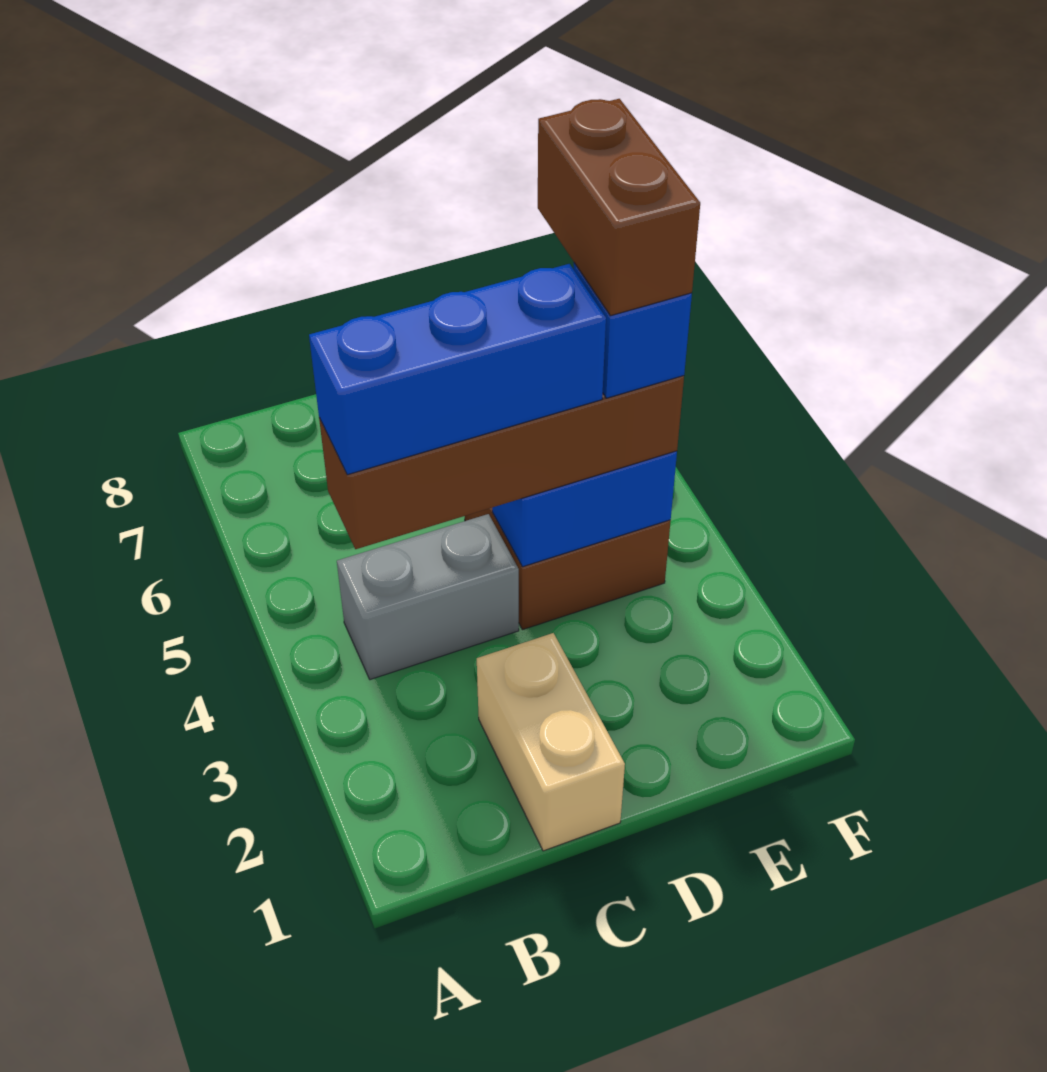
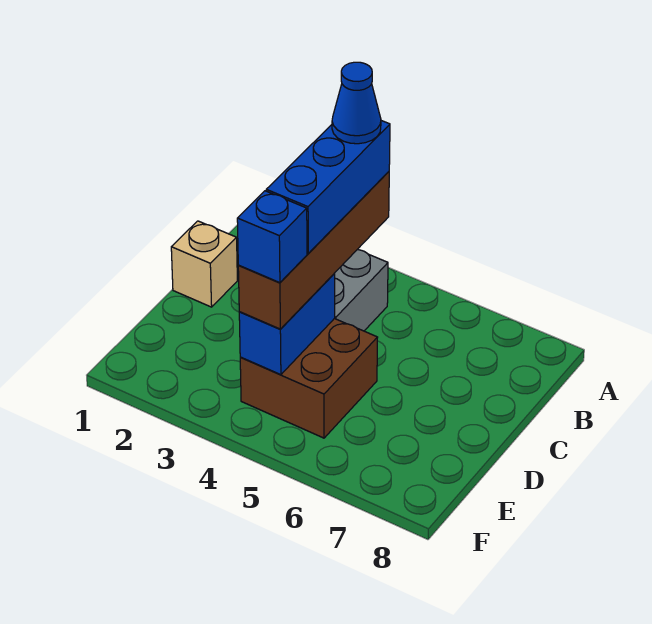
none -> blue cone B4 level 5
tan brick C1:C2 level 1 -> tan brick C1 level 1
brown brick E4:E5 level 5 -> none

